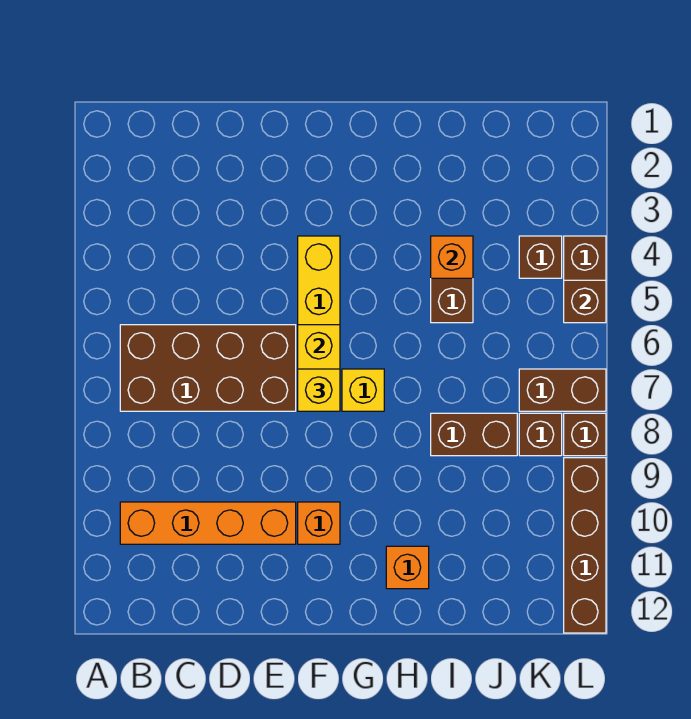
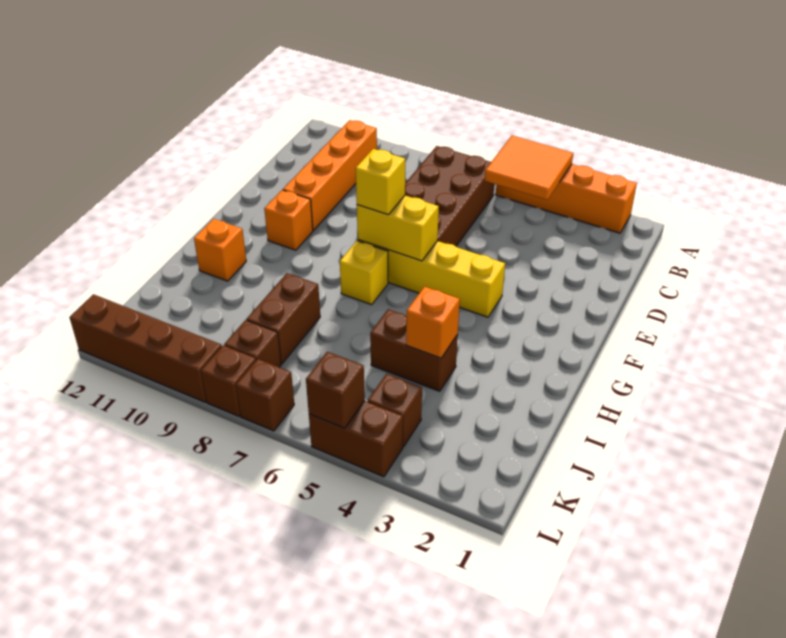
none -> orange brick A2:A5 level 1
none -> orange tile A4:B5 level 2
brown brick K7:L7 level 1 -> brown brick L7 level 1

